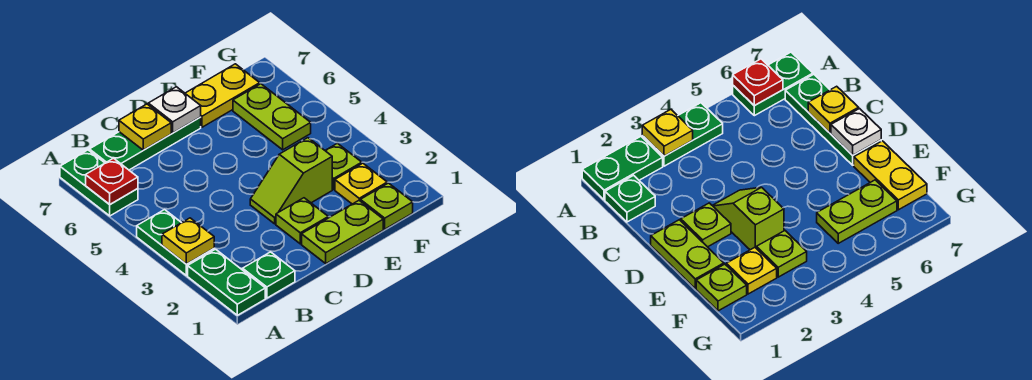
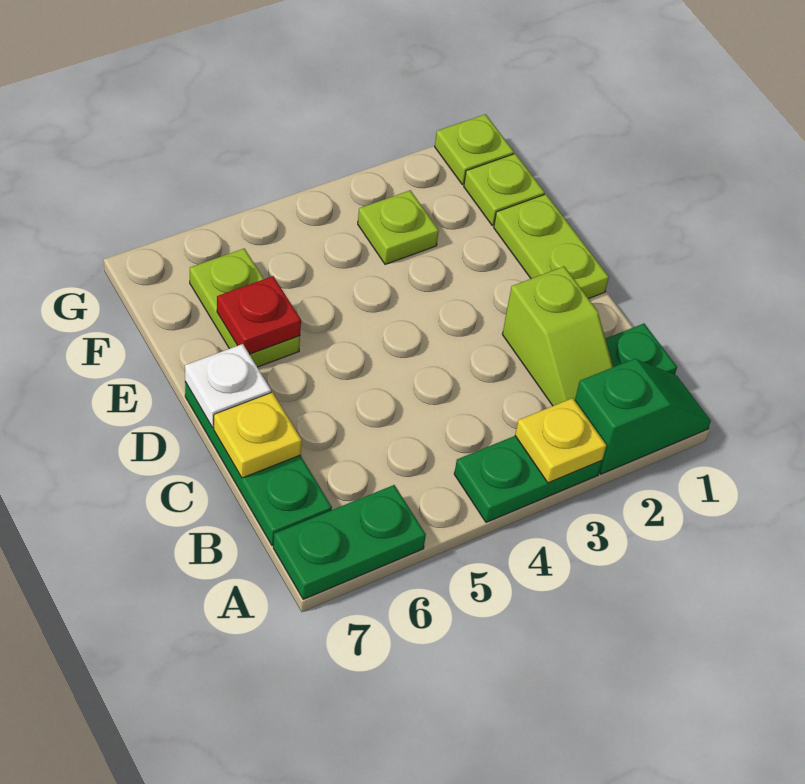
green plate A1:A2 level 1 -> green slope A1:A2 level 1 top 2
red plate A6 level 2 -> red plate E6 level 2
lime plate D2 level 1 -> lime plate G1 level 1
lime slope D3:E3 level 1 top E -> lime slope B2:C2 level 1 top C
yellow plate E7:F7 level 1 -> none
yellow plate F2 level 1 -> none
lime plate F5:F6 level 1 -> lime plate E6:F6 level 1

